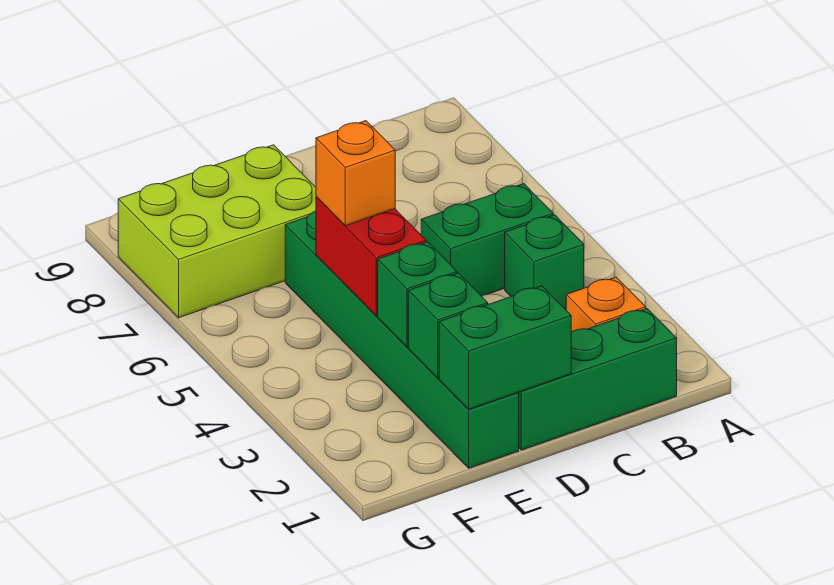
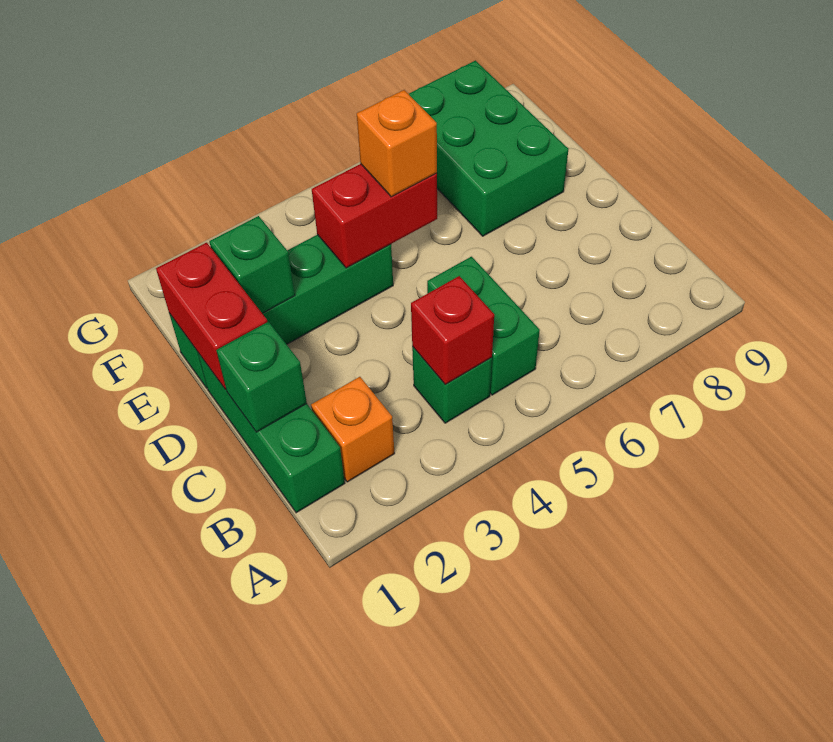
none -> red brick B4 level 2
green brick D1:E1 level 2 -> red brick D1:E1 level 2
green brick E1:E6 level 1 -> green brick E1:E4 level 1
green brick E3 level 2 -> green brick C1 level 2
lime brick E7:G8 level 1 -> green brick E7:G8 level 1

